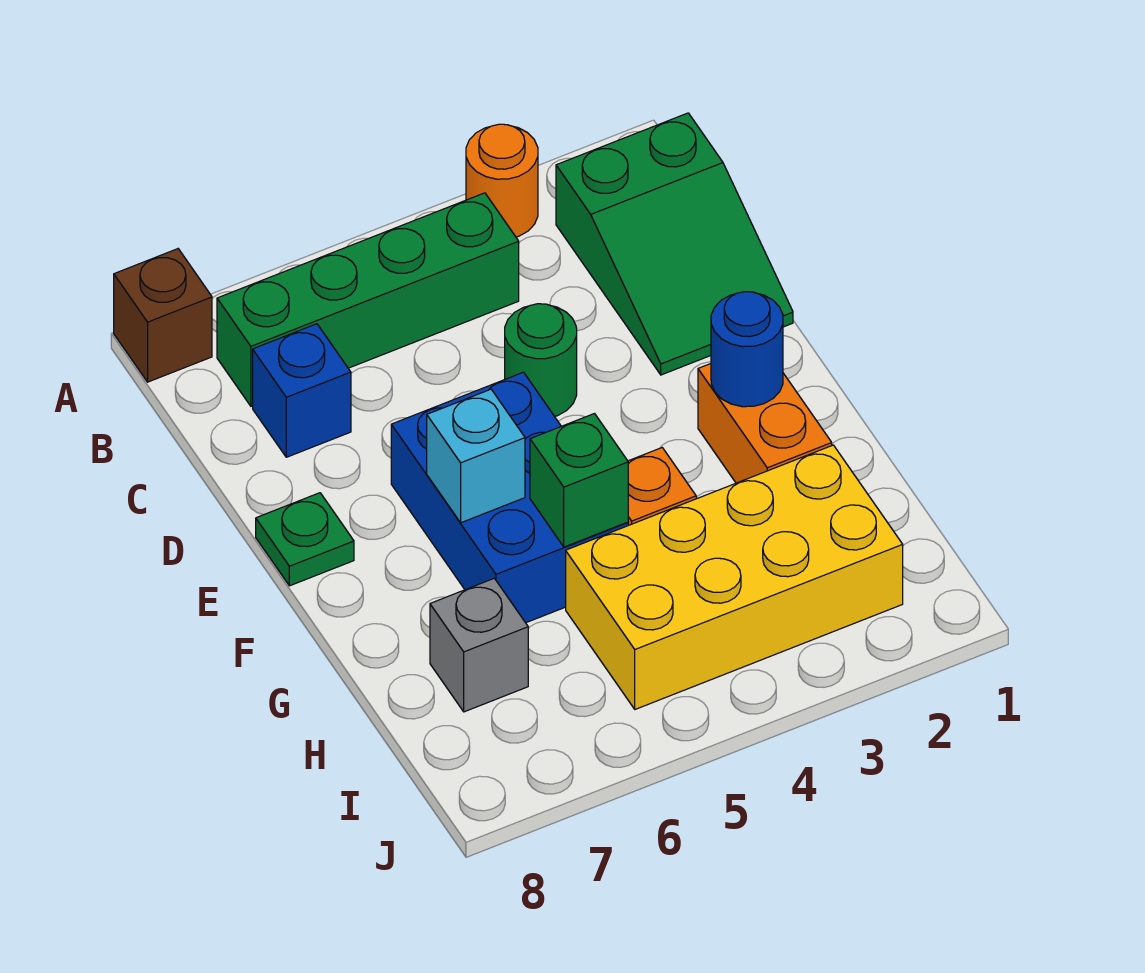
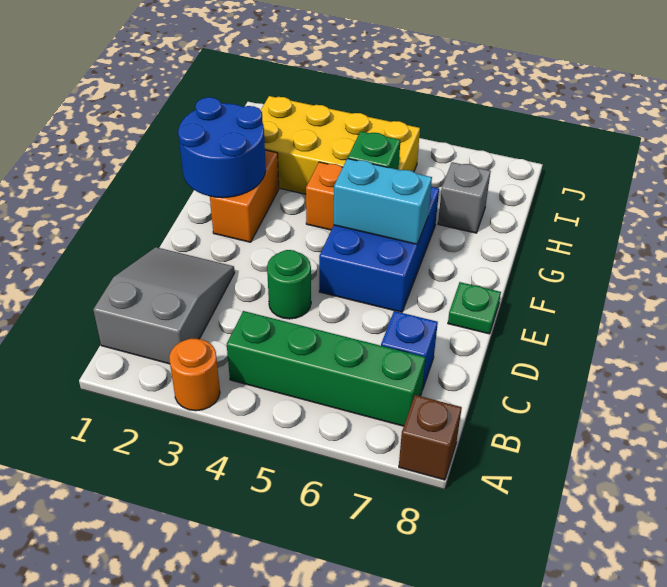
green slope B1:D2 level 1 top B -> grey slope B1:D2 level 1 top B
blue round brick F2 level 2 -> blue round brick F1:G2 level 2
cyan brick F6 level 2 -> cyan brick F5:F6 level 2

